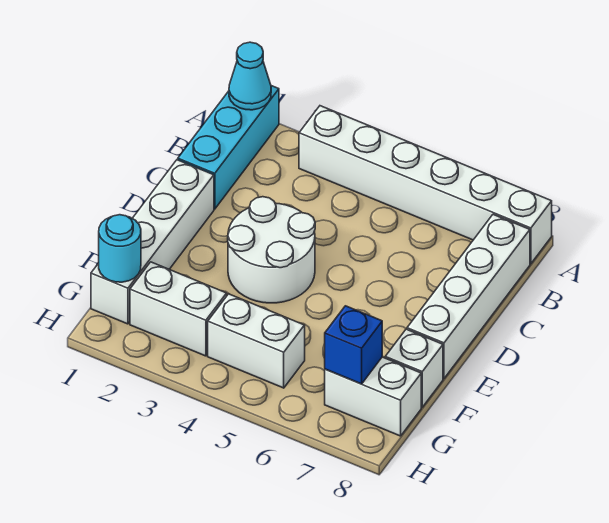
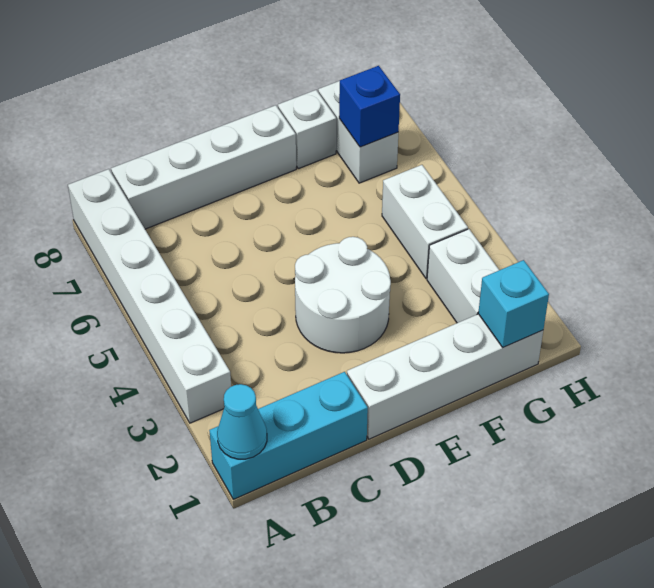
cyan round brick G1 level 2 -> cyan brick G1 level 2

